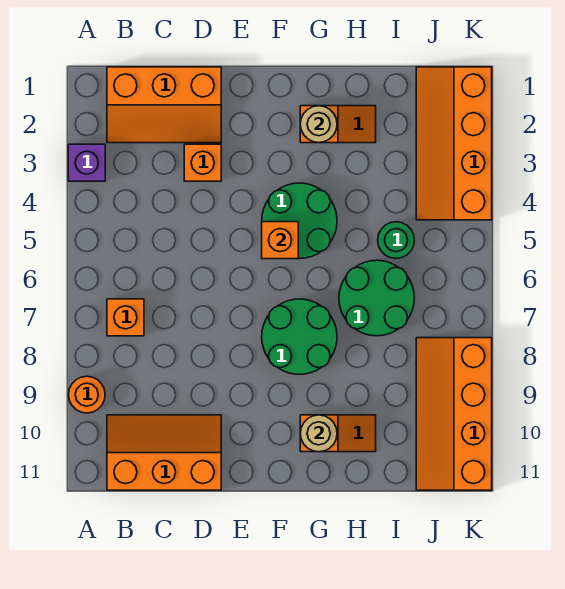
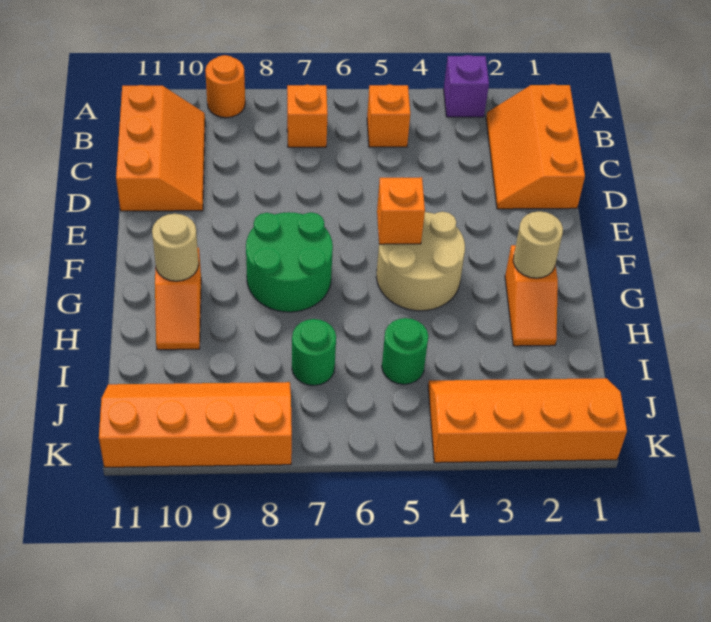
orange brick D3 level 1 -> orange brick B5 level 1
green round brick F4:G5 level 1 -> tan round brick F4:G5 level 1
green round brick H6:I7 level 1 -> green round brick I7 level 1

